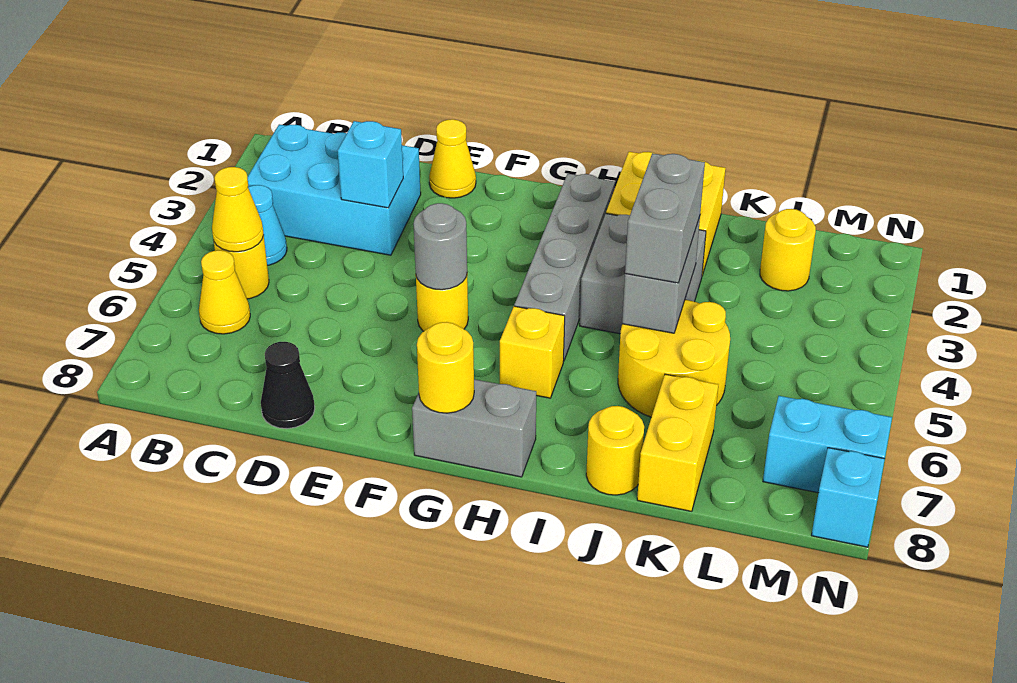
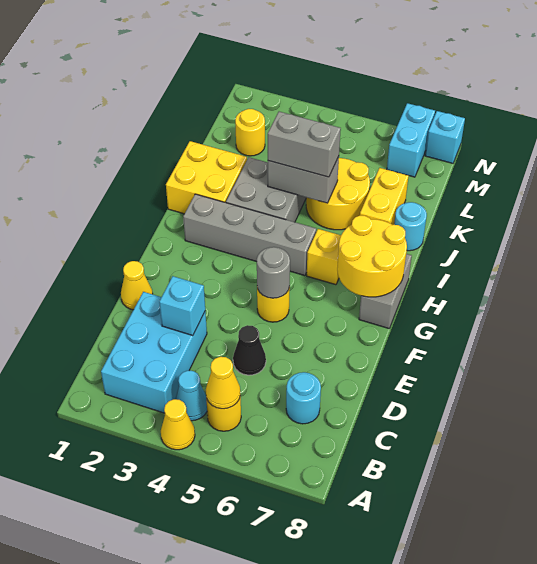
yellow cone B6 level 1 -> yellow cone A4 level 1
none -> cyan round brick C7 level 1
black cone D8 level 1 -> black cone D5 level 1
yellow round brick G8 level 2 -> yellow round brick G7:H8 level 2
yellow round brick J8 level 1 -> cyan round brick J8 level 1
yellow brick K7:K8 level 1 -> yellow brick J7:K7 level 1

